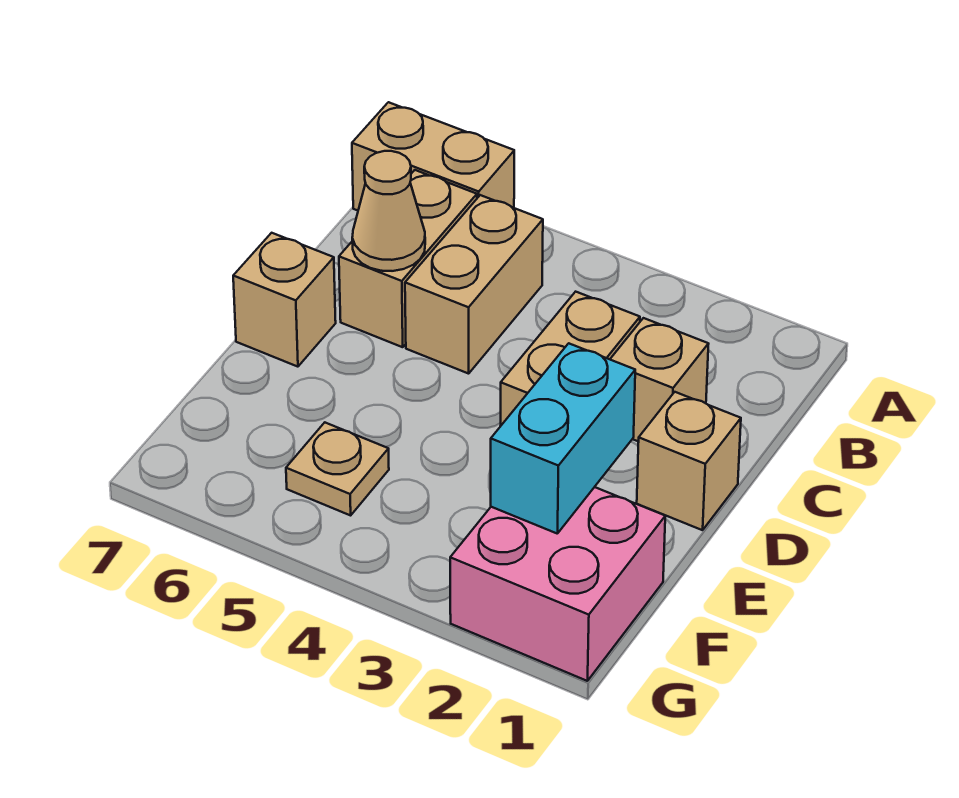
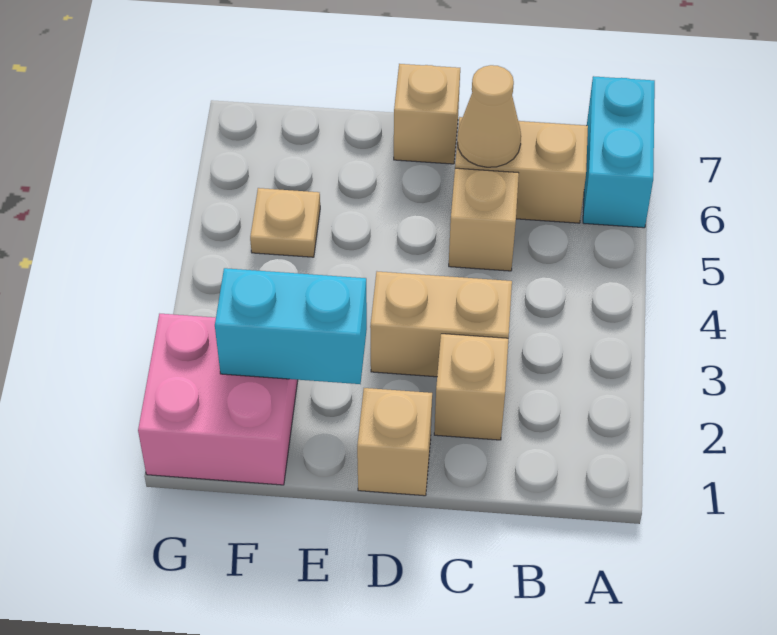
tan brick A6:A7 level 1 -> cyan brick A6:A7 level 1
tan brick B5:C5 level 1 -> tan brick C5 level 1

